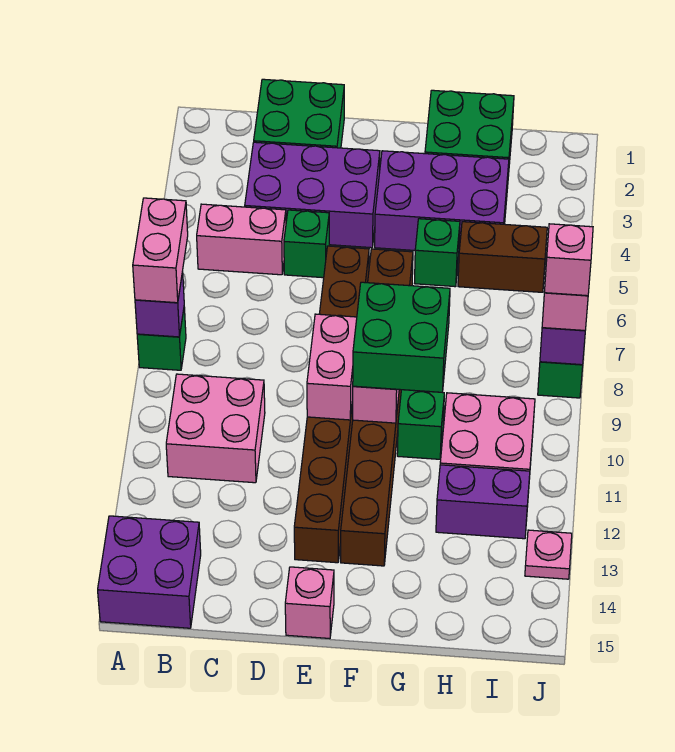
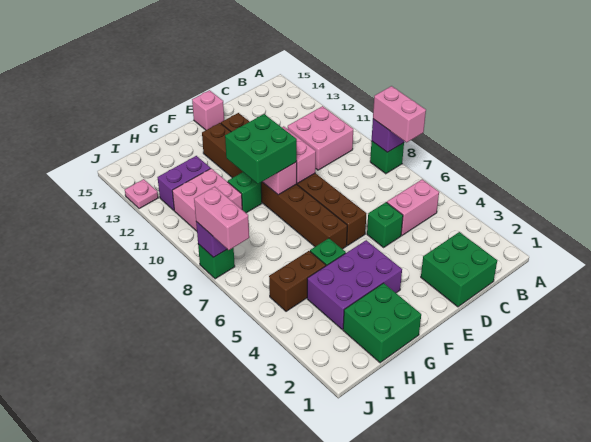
purple brick A14:B15 level 1 -> none
purple brick C3:E4 level 1 -> none
pink brick J8 level 4 -> none

